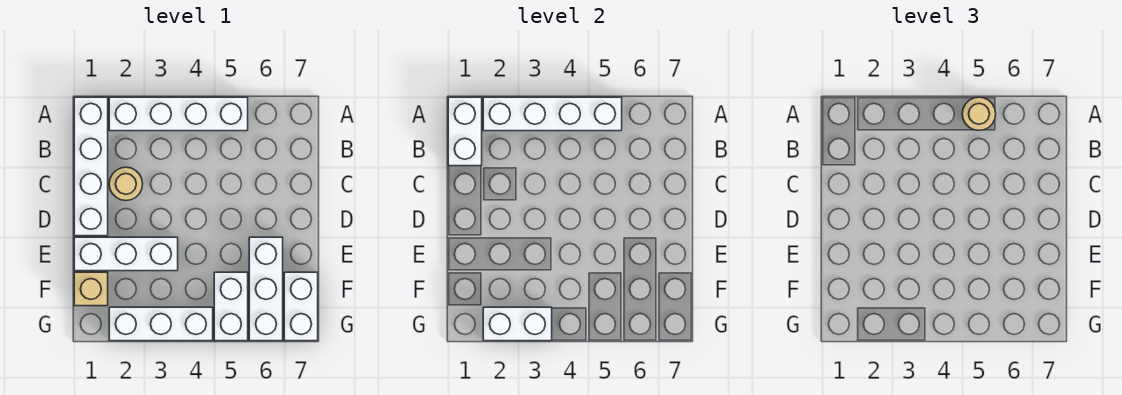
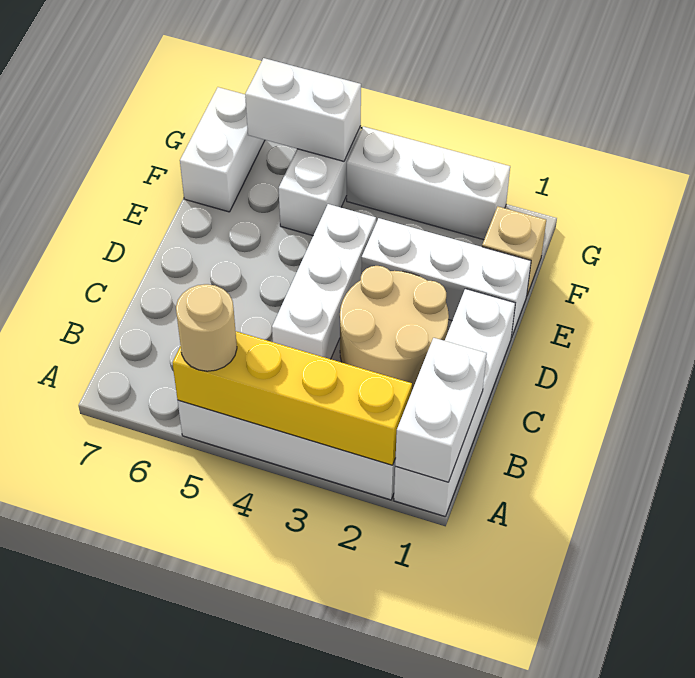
white brick A2:A5 level 2 -> yellow brick A2:A5 level 2
tan round brick C2 level 1 -> tan round brick C2:D3 level 1
white brick E6:G6 level 1 -> white brick C4:E4 level 1
white brick G2:G3 level 2 -> white brick G5:G6 level 2

